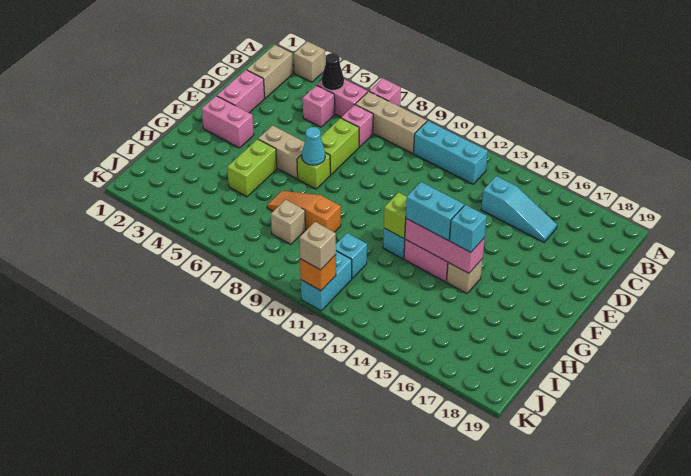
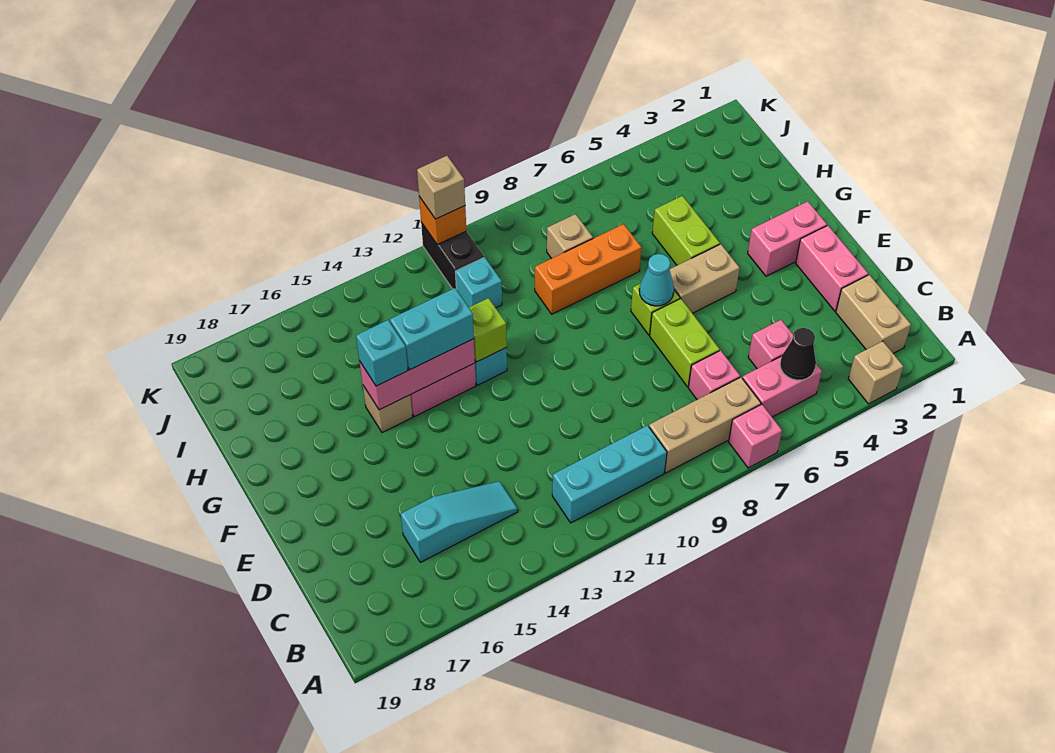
cyan slope C14:C16 level 1 top 14 -> cyan slope C14:C16 level 1 top 16
orange slope H7:H9 level 1 top 9 -> orange brick H7:H9 level 1
cyan brick J11:K11 level 1 -> black brick J11:K11 level 1

